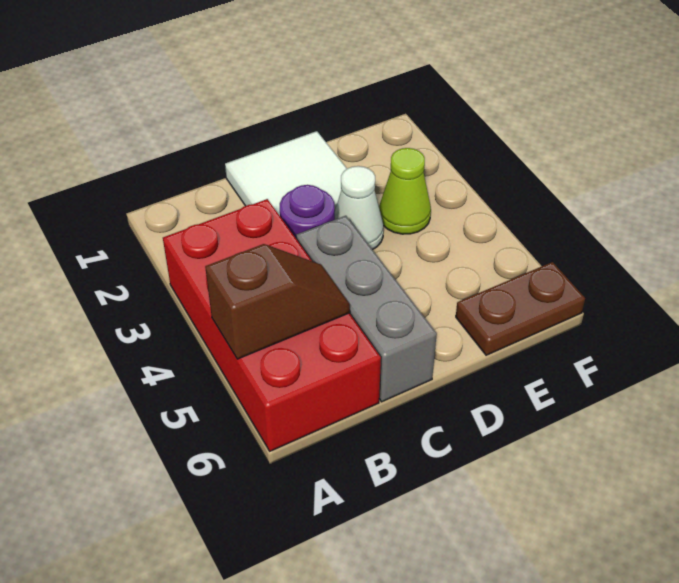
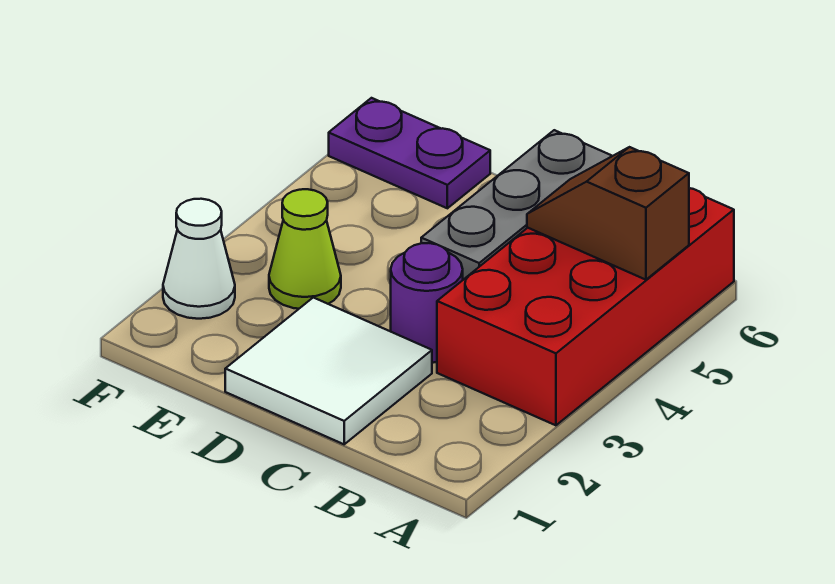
white cone D3 level 1 -> white cone F2 level 1
brown plate E6:F6 level 1 -> purple plate E6:F6 level 1

